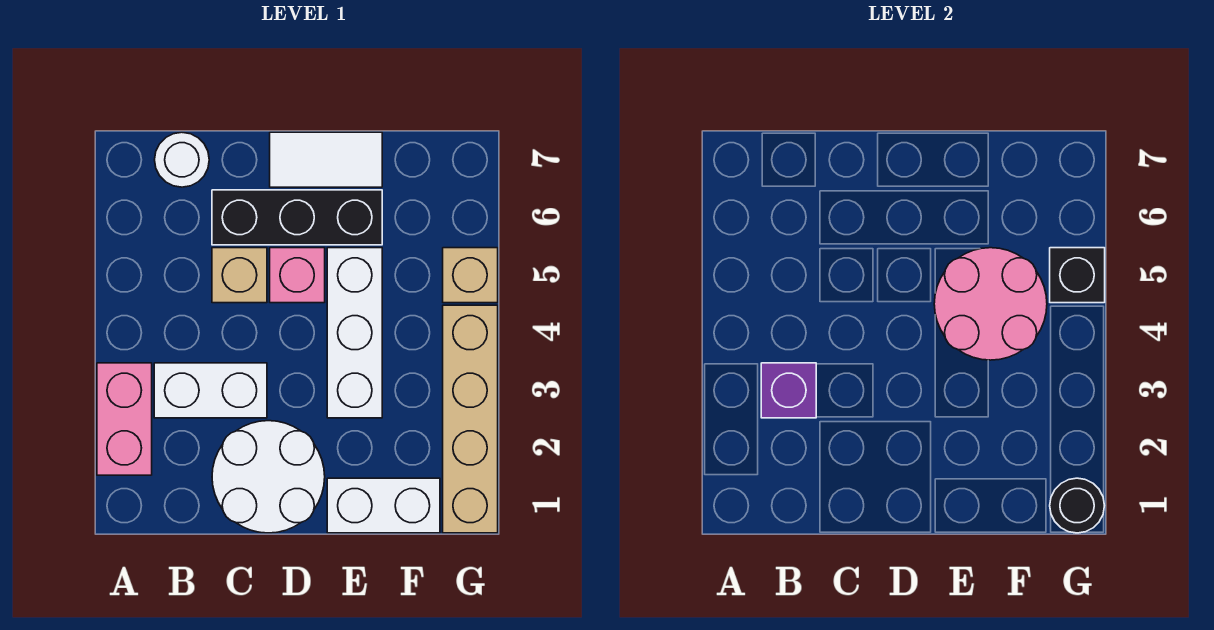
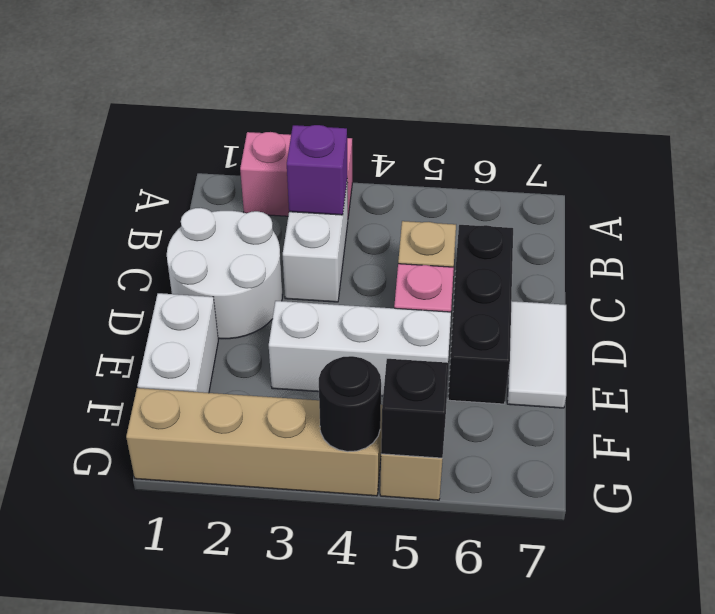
white round brick B7 level 1 -> none
pink round brick E4:F5 level 2 -> none
black round brick G1 level 2 -> black round brick G4 level 2

